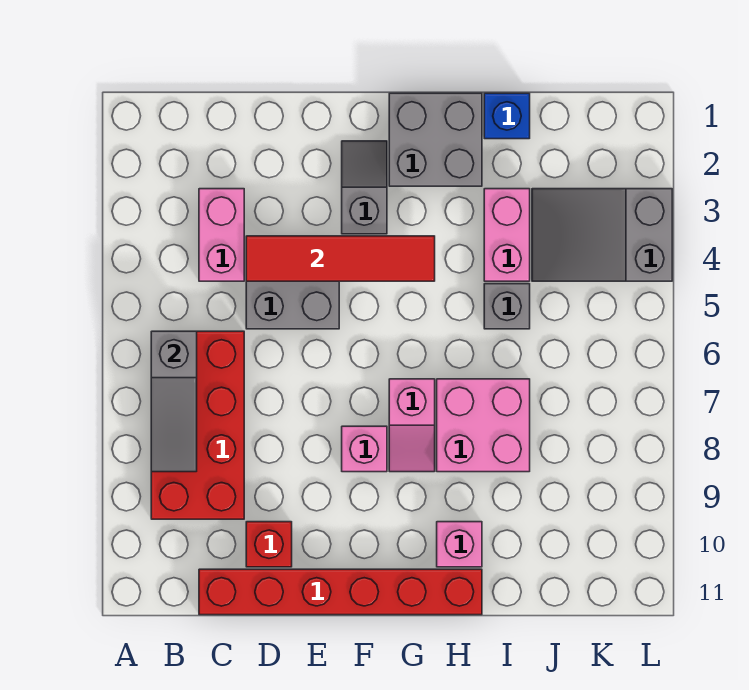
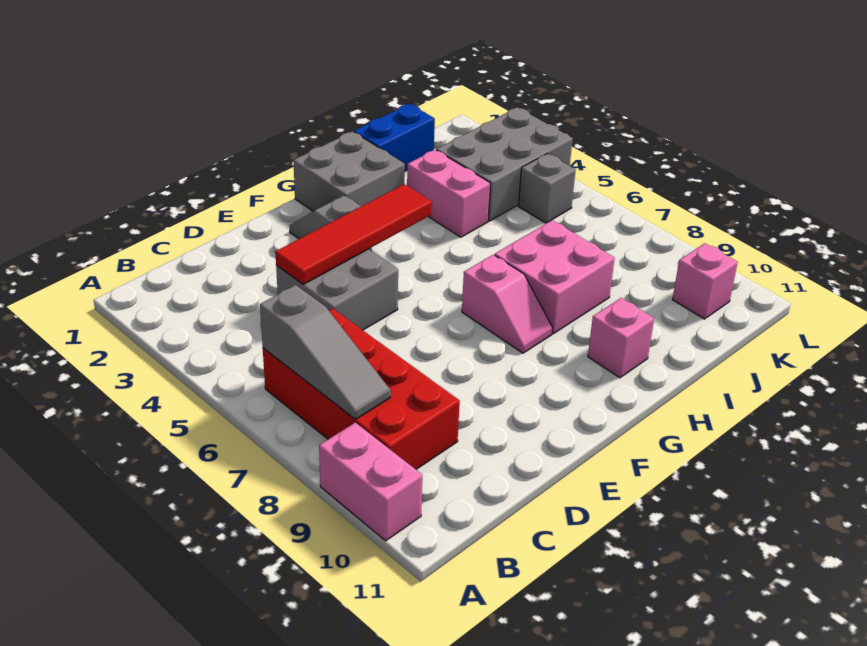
pink brick C3:C4 level 1 -> pink brick A9:A10 level 1
red brick C11:H11 level 1 -> none
red brick D10 level 1 -> none
pink brick F8 level 1 -> pink brick K10 level 1
blue brick I1 level 1 -> blue brick I1:J1 level 1
grey brick I5 level 1 -> grey brick K5 level 1
grey slope J3:L4 level 1 top L -> grey brick J3:L4 level 1

